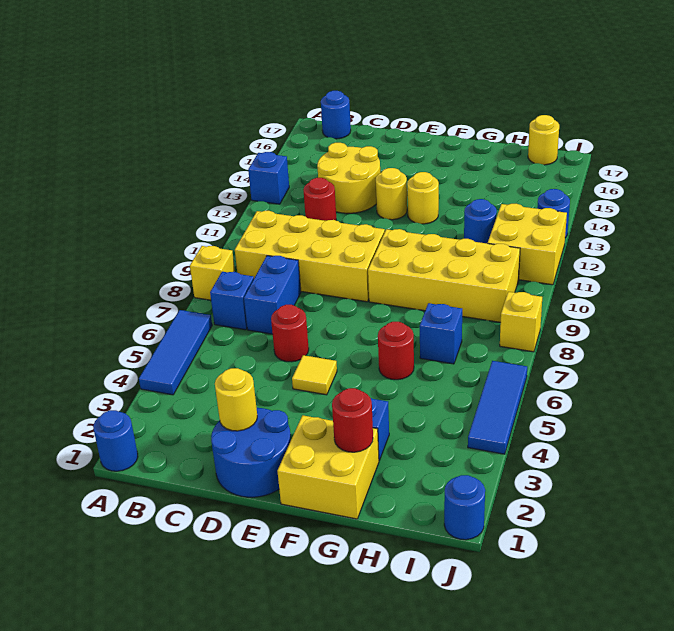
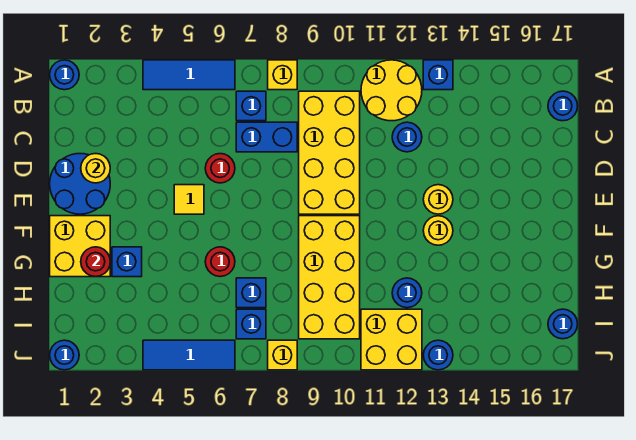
red round brick C12 level 1 -> blue round brick C12 level 1
yellow round brick C13:D14 level 1 -> yellow round brick A11:B12 level 1
none -> blue brick I7 level 1
yellow round brick I17 level 1 -> blue round brick I17 level 1

